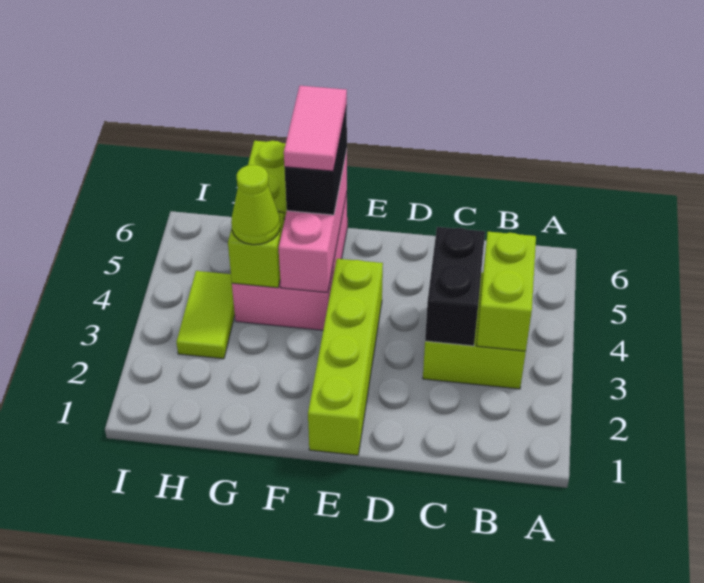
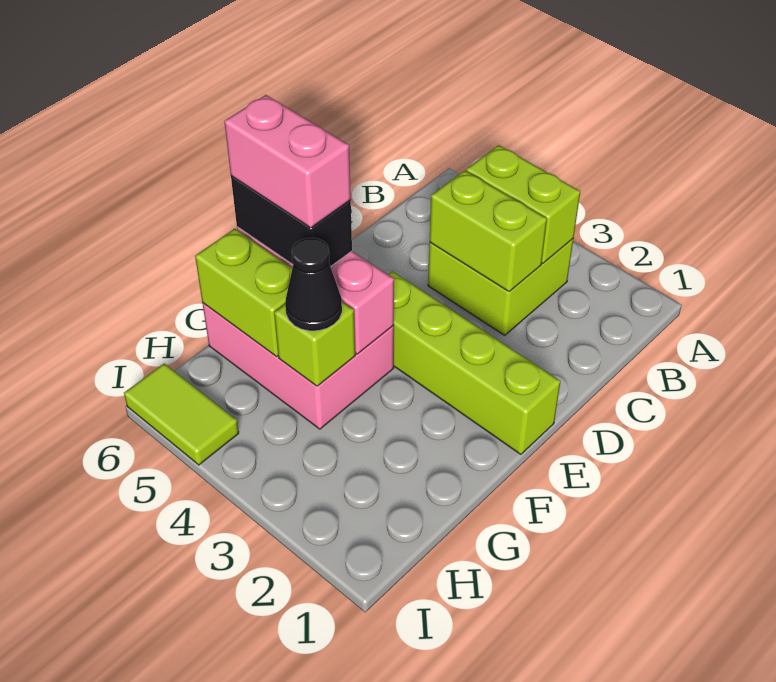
black brick C3:C4 level 2 -> lime brick C3:C4 level 2
pink tile F5:F6 level 4 -> pink brick F5:F6 level 4
lime cone G4 level 3 -> black cone G4 level 3
lime tile H3:H4 level 1 -> lime tile I5:I6 level 1

